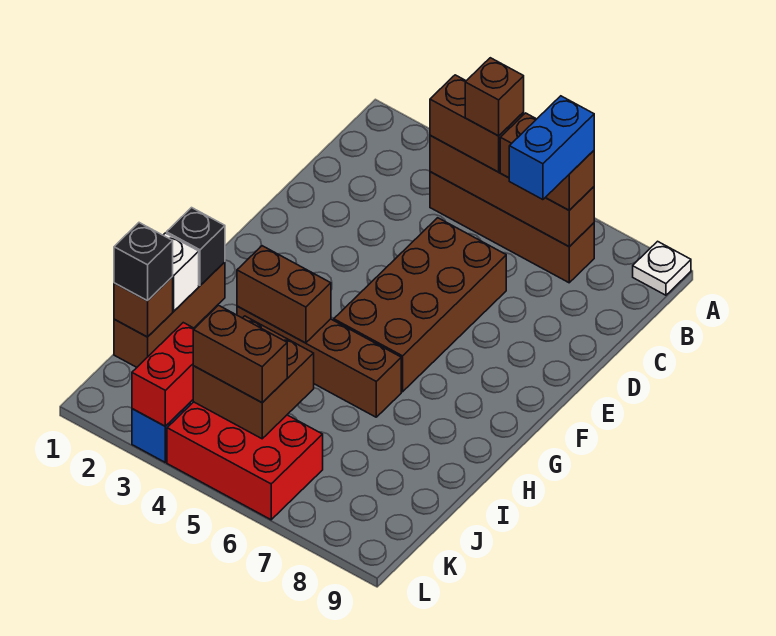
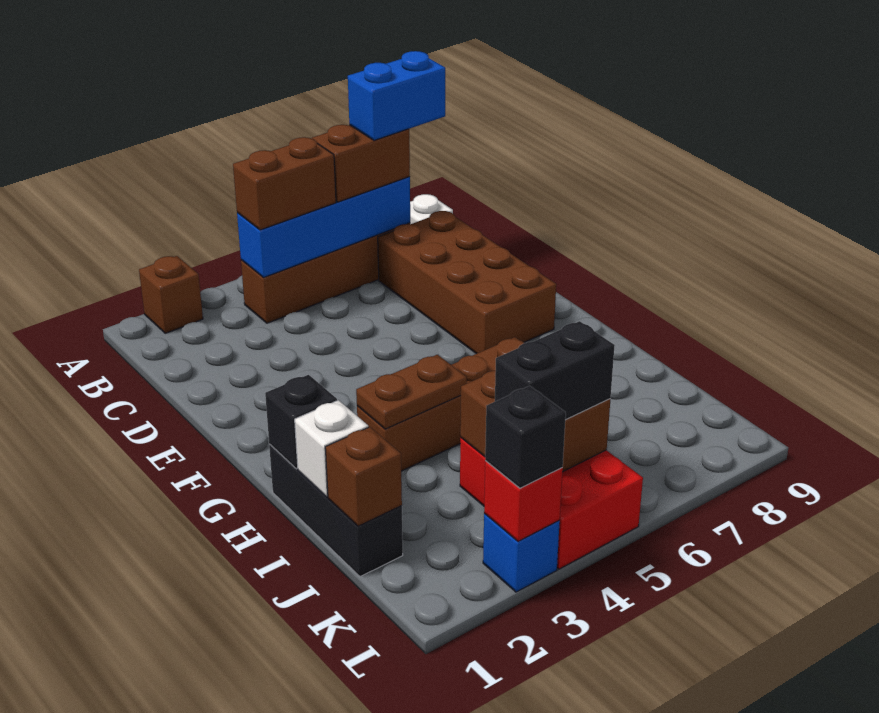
brown brick B4:B7 level 2 -> blue brick B4:B7 level 2
brown brick B5 level 4 -> brown brick A2 level 1
blue brick B7:C7 level 4 -> blue brick B7:B8 level 4
brown brick D5:G6 level 1 -> brown brick C7:F8 level 1
brown brick H1:J1 level 1 -> black brick H1:J1 level 1
brown brick H3:H4 level 2 -> brown plate H3:H4 level 2
black brick J1 level 3 -> black brick L3 level 3
red brick K3:L3 level 2 -> red brick L3 level 2
red brick K4:L6 level 1 -> red brick J4:L5 level 1
brown brick K4:K5 level 3 -> black brick K4:K5 level 3

